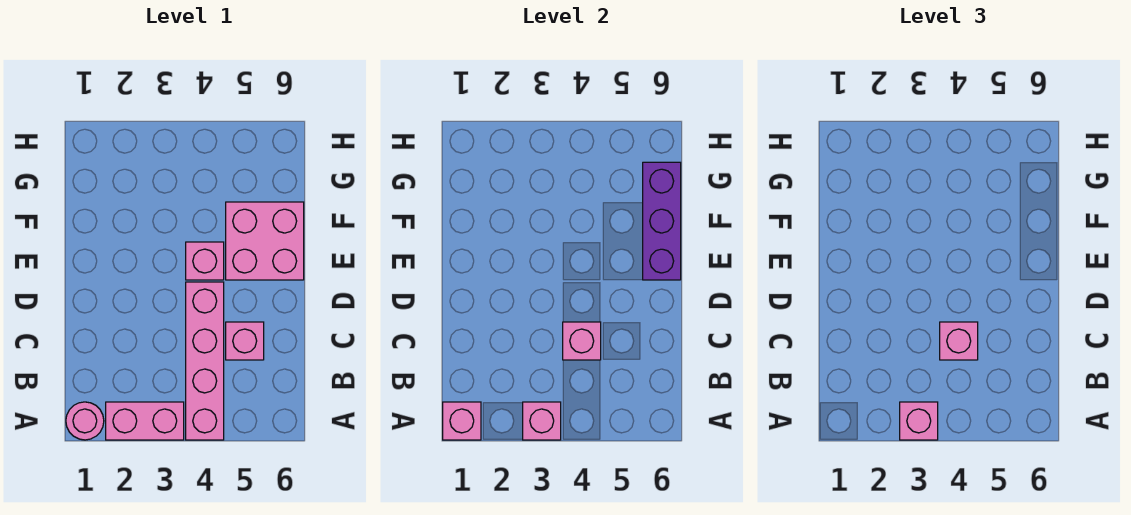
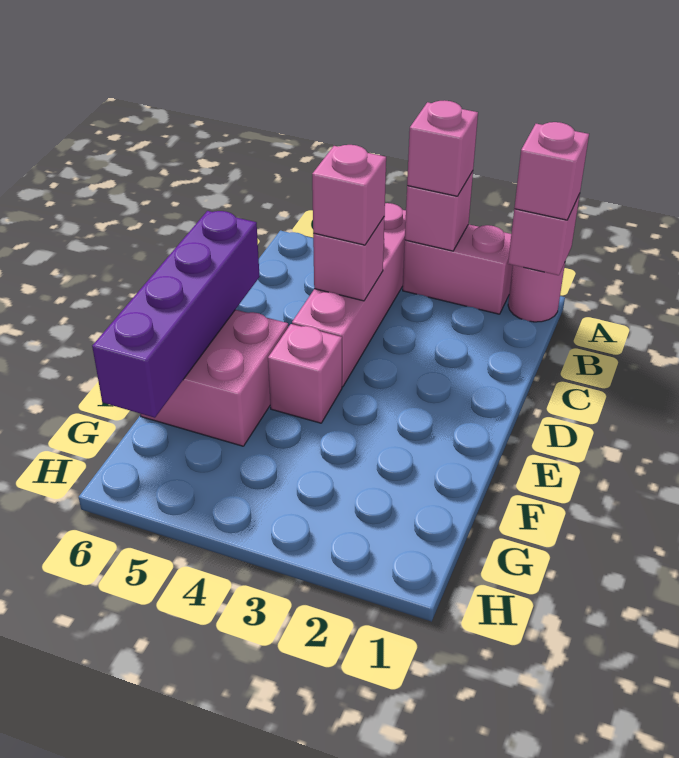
pink brick C5 level 1 -> pink brick A1 level 3
purple brick E6:G6 level 2 -> purple brick D6:G6 level 2

